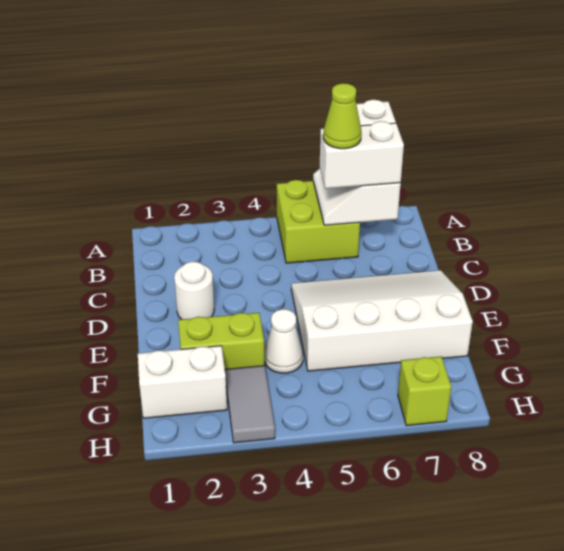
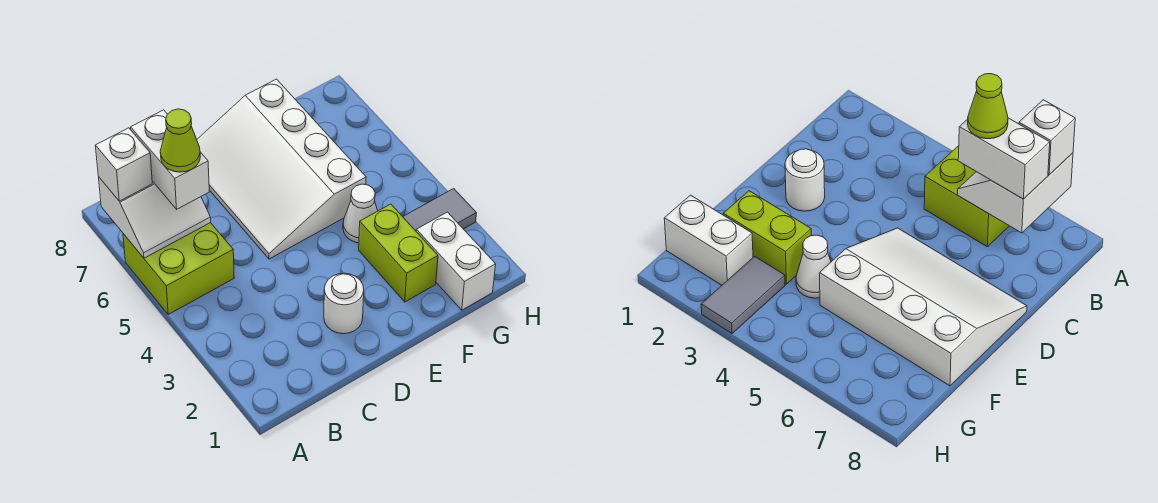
lime brick H7 level 1 -> none

